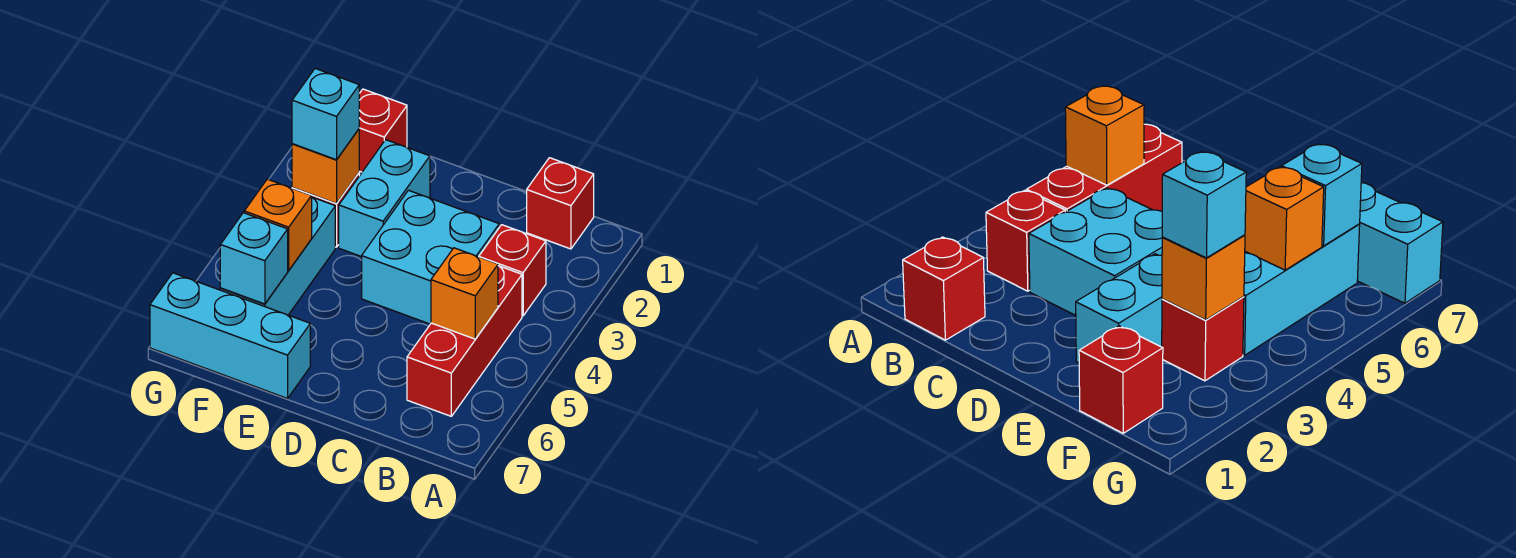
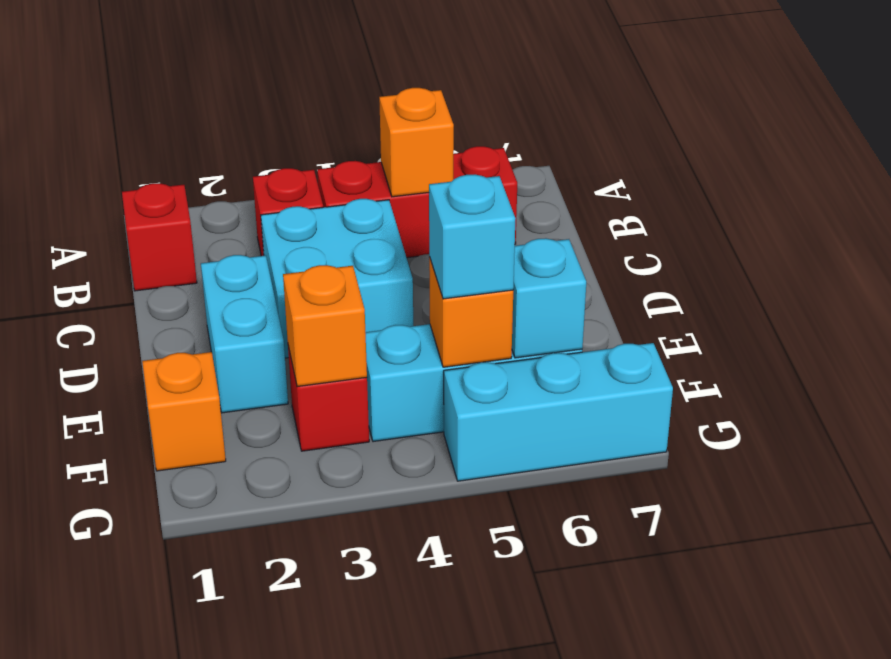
cyan brick E2:E3 level 1 -> cyan brick D2:E2 level 1
cyan brick E7:G7 level 1 -> cyan brick G5:G7 level 1
red brick F1 level 1 -> orange brick F1 level 1
cyan brick F3 level 3 -> cyan brick F5 level 3

